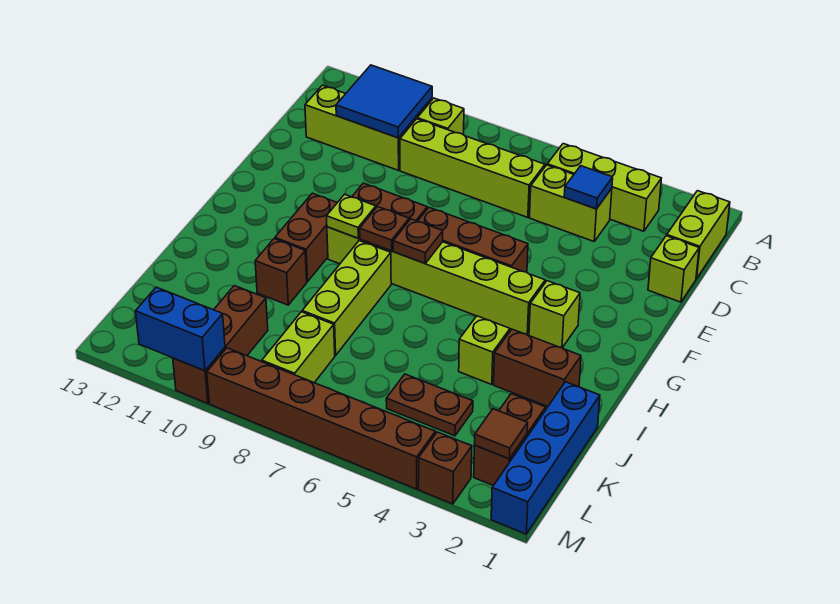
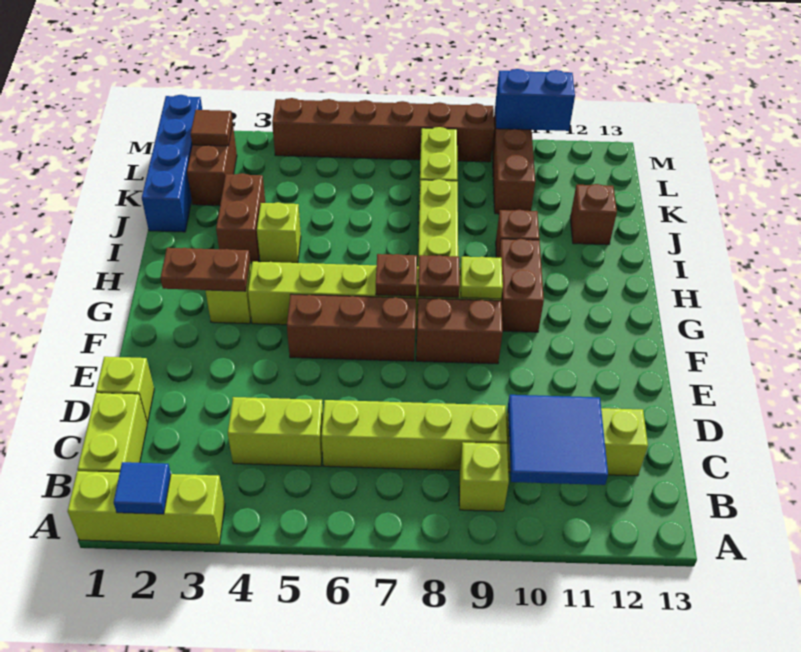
lime brick B3:B5 level 1 -> lime brick A1:A3 level 1
blue tile C4 level 2 -> blue tile A2 level 2
brown brick I2:I3 level 1 -> brown brick I3:J3 level 1
brown plate K4:K5 level 1 -> brown plate G2:G3 level 2
brown brick M3 level 1 -> brown brick J12 level 1

